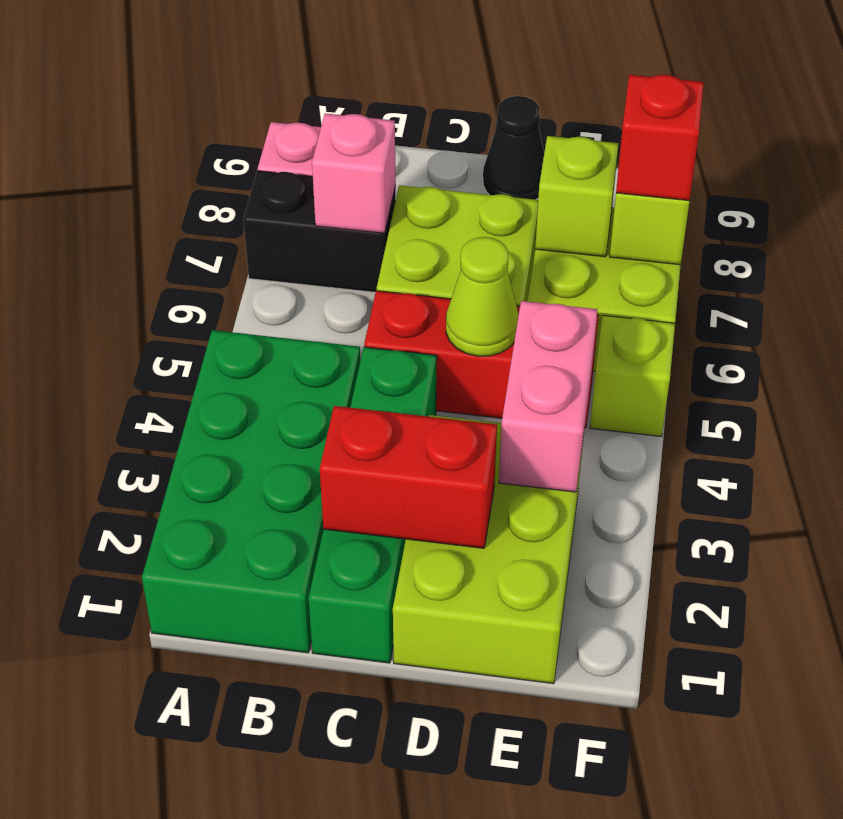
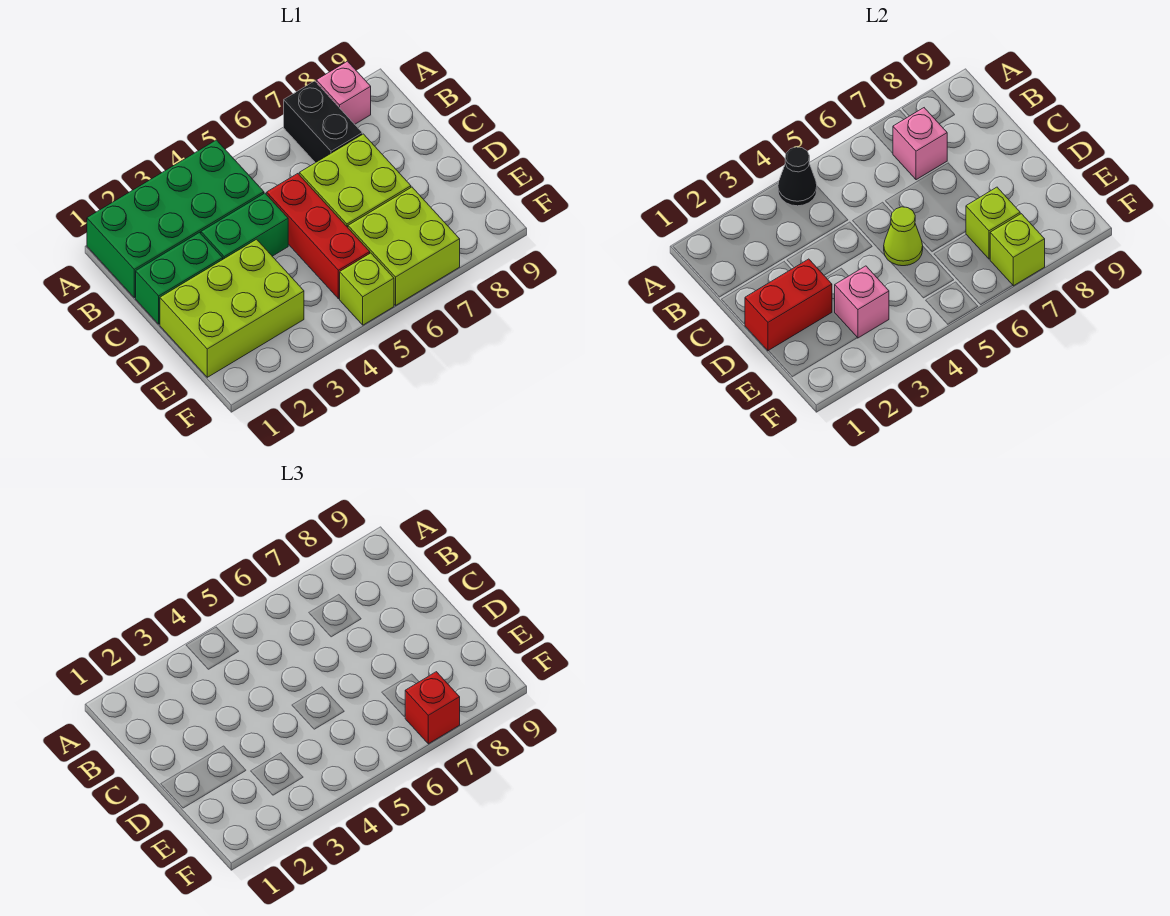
red brick C2:D2 level 2 -> red brick D1:D2 level 2
black cone D9 level 1 -> black cone A4 level 2
pink brick E3:E4 level 2 -> pink brick E3 level 2

